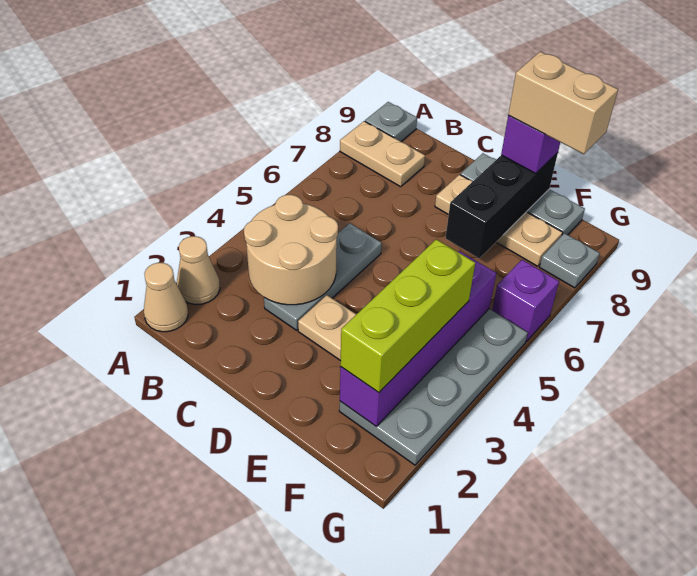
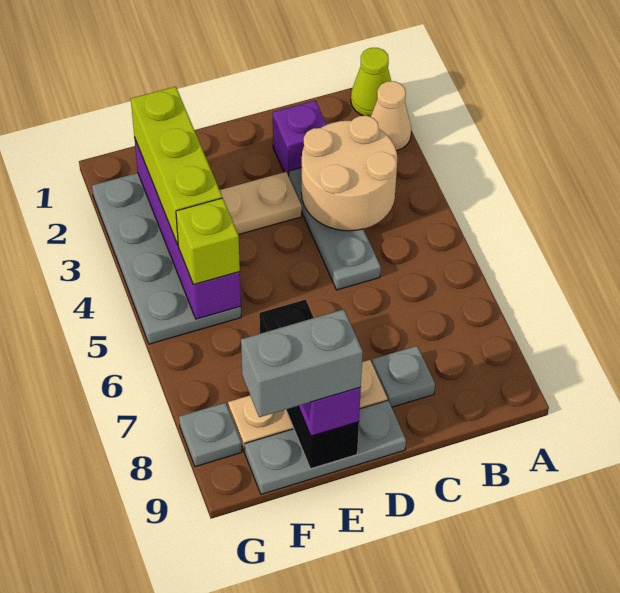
tan cone A1 level 1 -> lime cone A1 level 1
tan plate A8:B8 level 1 -> none
grey plate A9 level 1 -> grey plate C8 level 1
tan brick E9:F9 level 4 -> grey brick E9:F9 level 4
none -> lime brick F5 level 3
purple brick G6 level 1 -> purple brick C2 level 1

